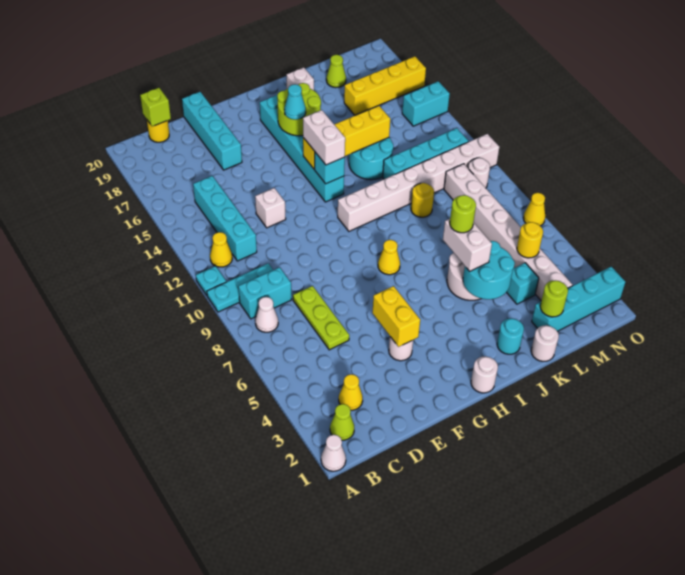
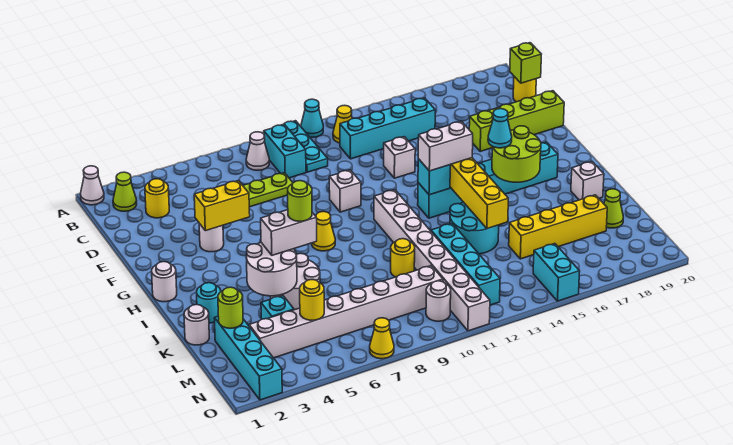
cyan plate A11 level 1 -> cyan cone A11 level 1
yellow cone C3 level 1 -> yellow round brick C3 level 1
cyan brick E17:E20 level 1 -> lime brick E17:E20 level 1
none -> white brick F10 level 1
cyan round brick J4:K5 level 2 -> white round brick J4:K5 level 2
yellow brick L17:O17 level 1 -> yellow brick L15:L18 level 1

